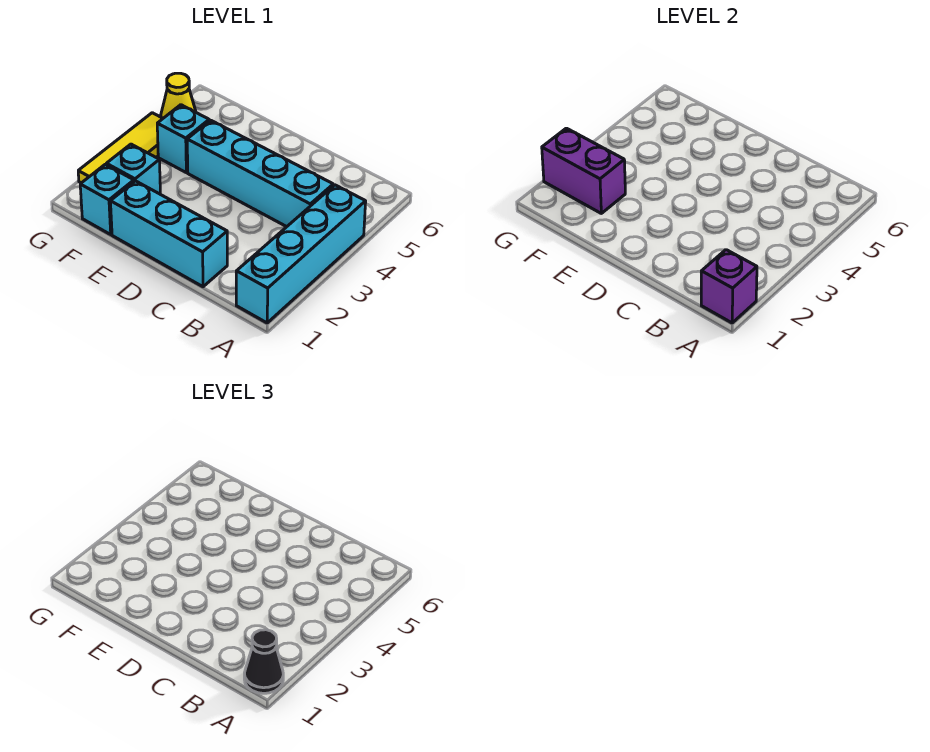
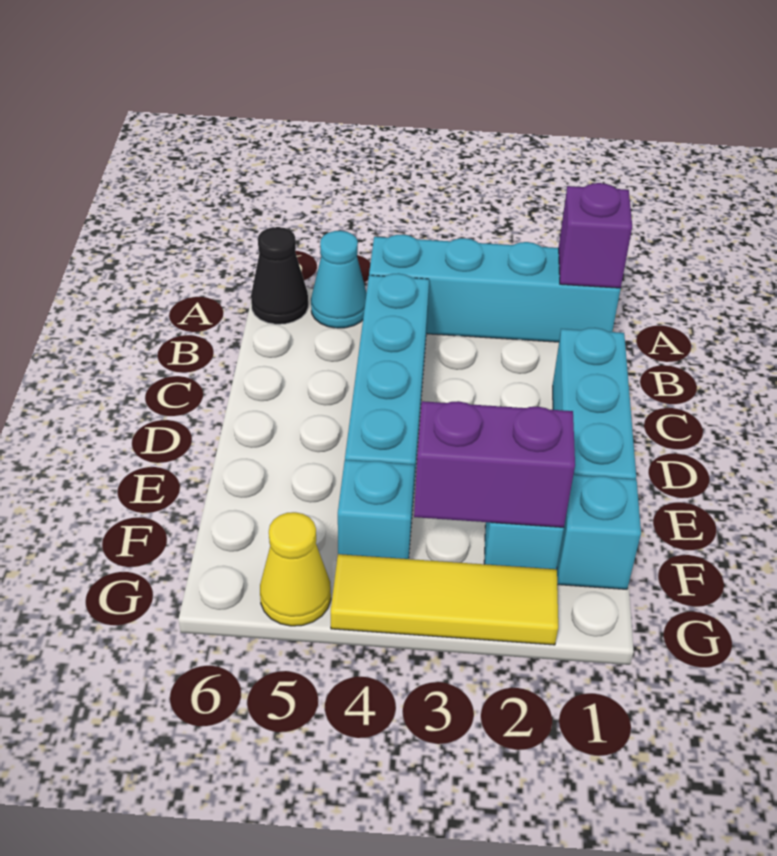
black cone A1 level 3 -> black cone A6 level 1
none -> cyan cone A5 level 1
purple brick F2:G2 level 2 -> purple brick F2:F3 level 2

